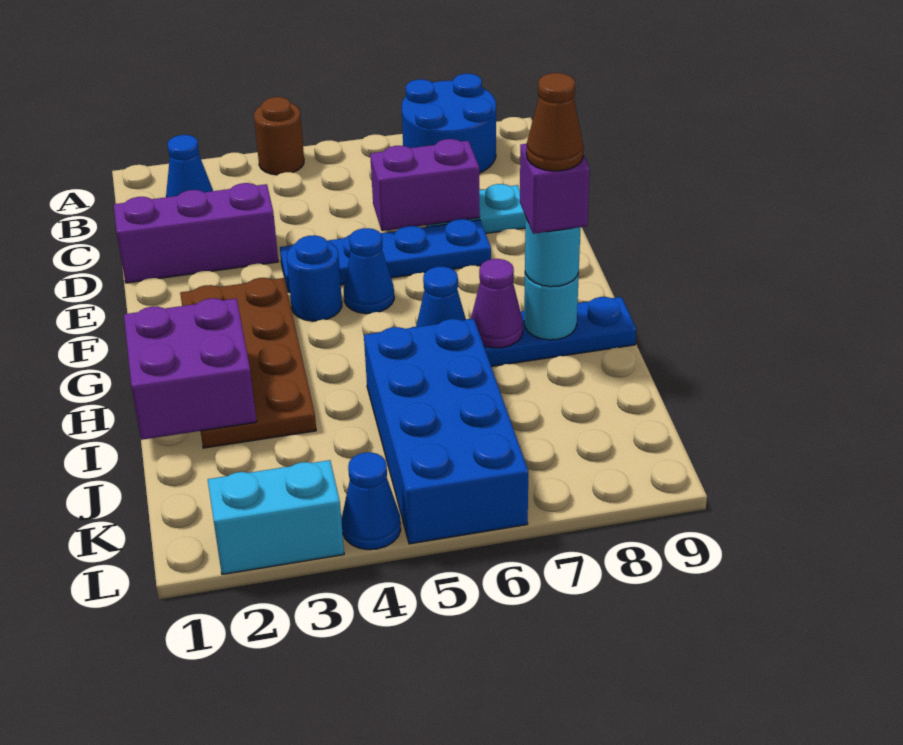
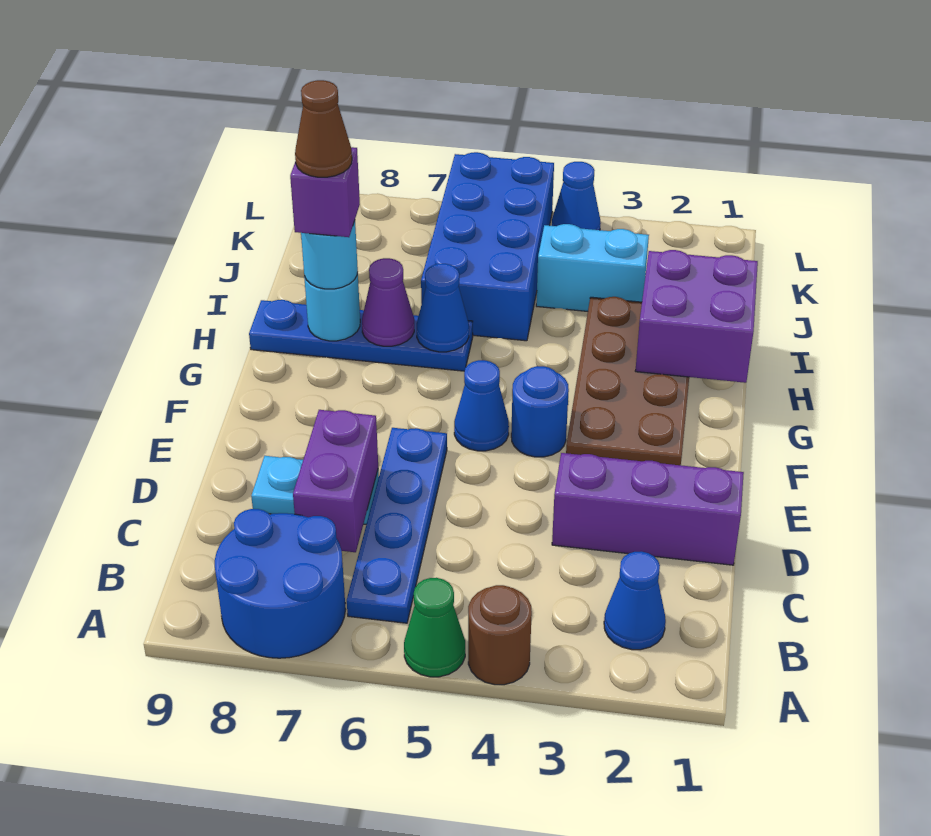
none -> green cone A5 level 1
purple brick D6:D7 level 2 -> purple brick C7:D7 level 2
blue plate E4:E7 level 1 -> blue plate B6:E6 level 1
cyan brick L2:L3 level 1 -> cyan brick J3:J4 level 1

